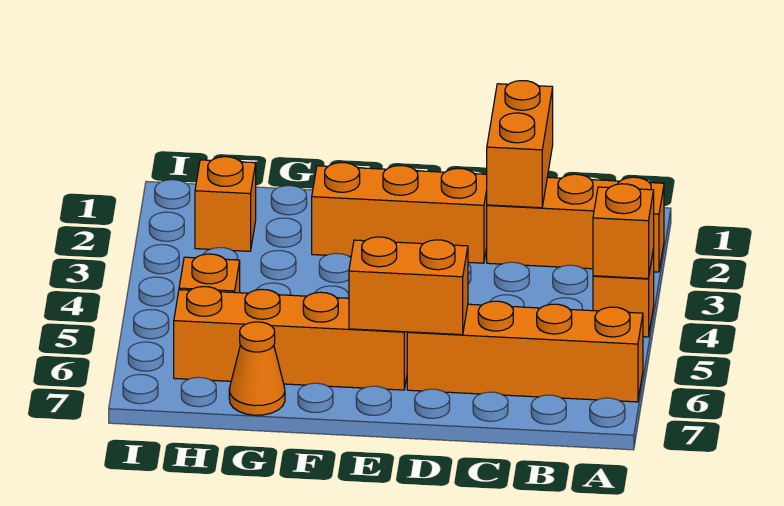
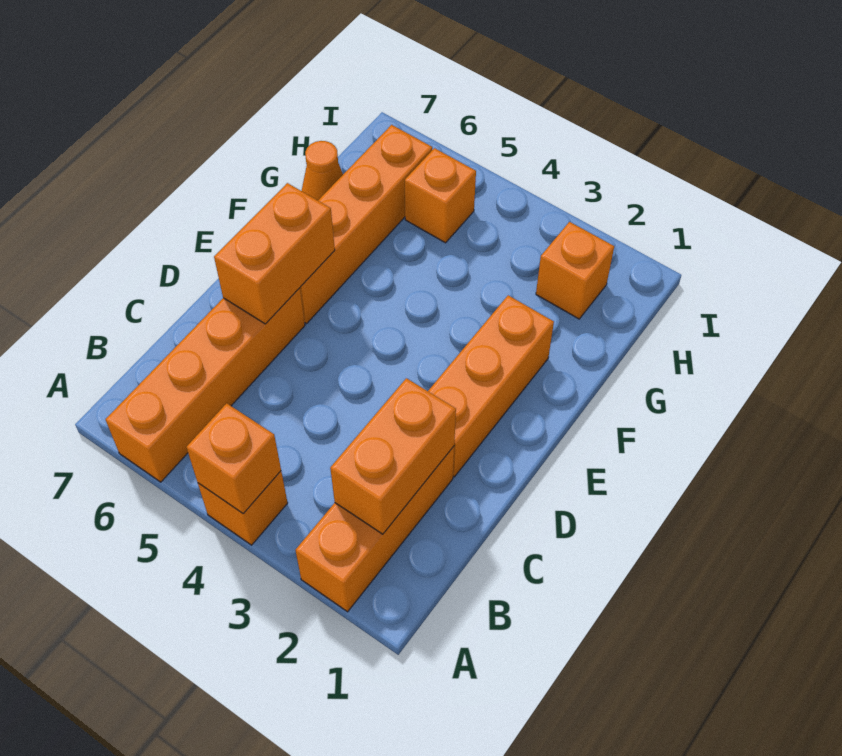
orange brick C1:C2 level 2 -> orange brick B2:C2 level 2

